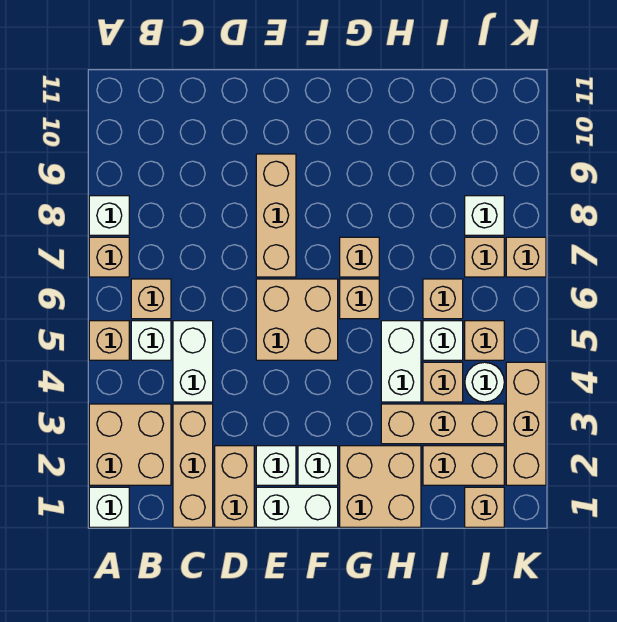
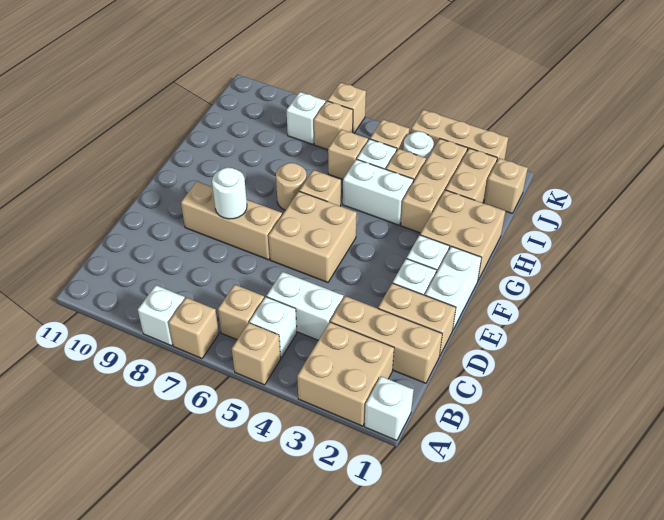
none -> white round brick E8 level 2
tan brick G7 level 1 -> tan round brick G7 level 1

